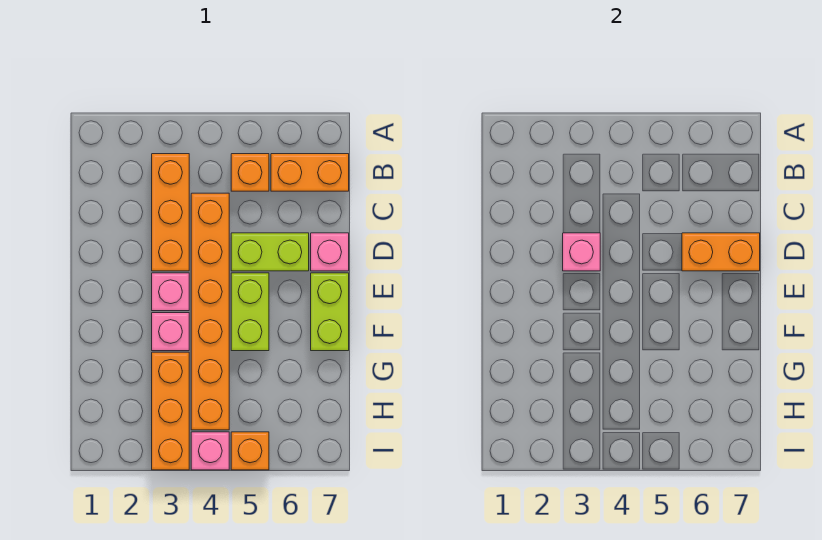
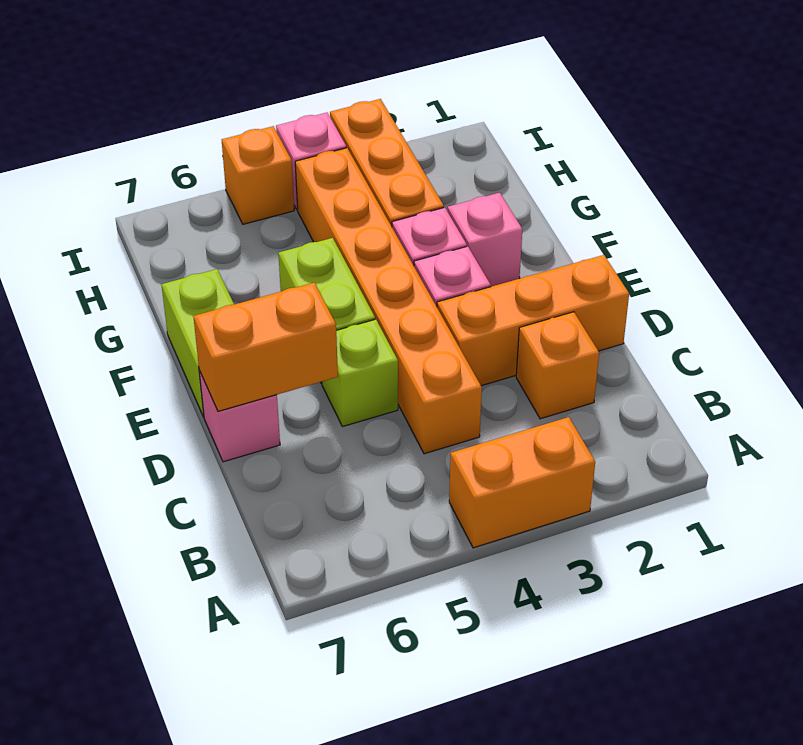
orange brick B3:D3 level 1 -> orange brick D1:D3 level 1
orange brick B5 level 1 -> orange brick C2 level 1
orange brick B6:B7 level 1 -> orange brick A3:A4 level 1
pink brick D3 level 2 -> pink brick F2 level 1
lime brick D5:D6 level 1 -> lime brick D5 level 1

